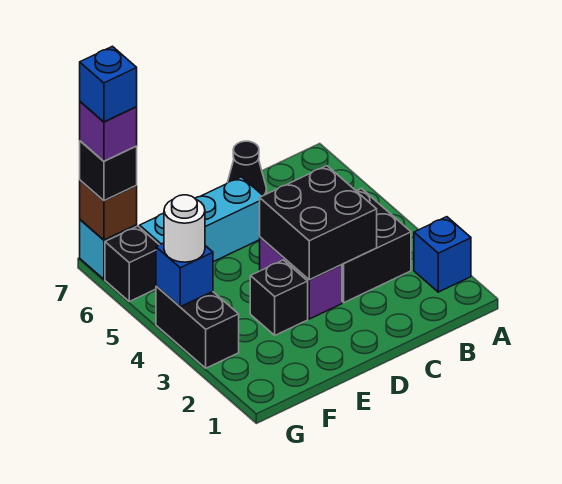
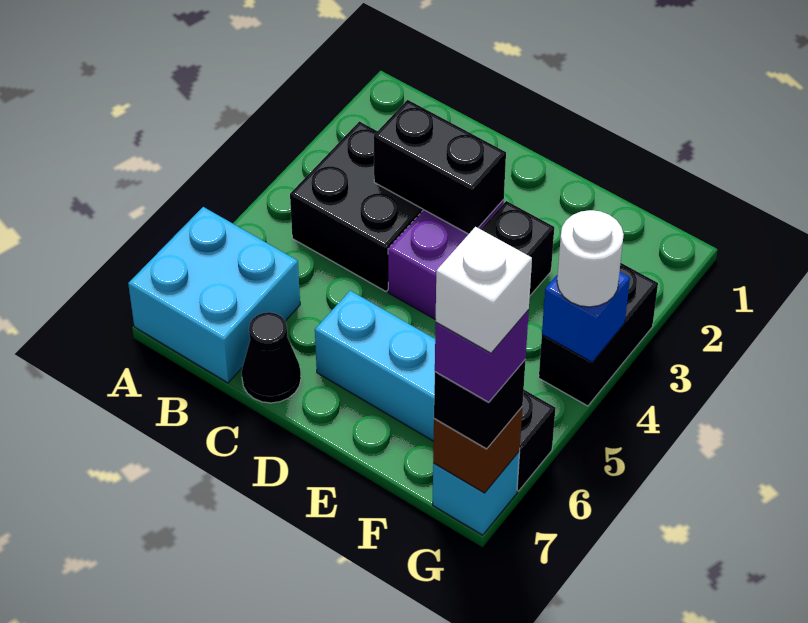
blue brick A2 level 1 -> none
none -> cyan brick A6:B7 level 1
black brick C3:D4 level 2 -> black brick C3:D3 level 2
blue brick G7 level 5 -> white brick G7 level 5

